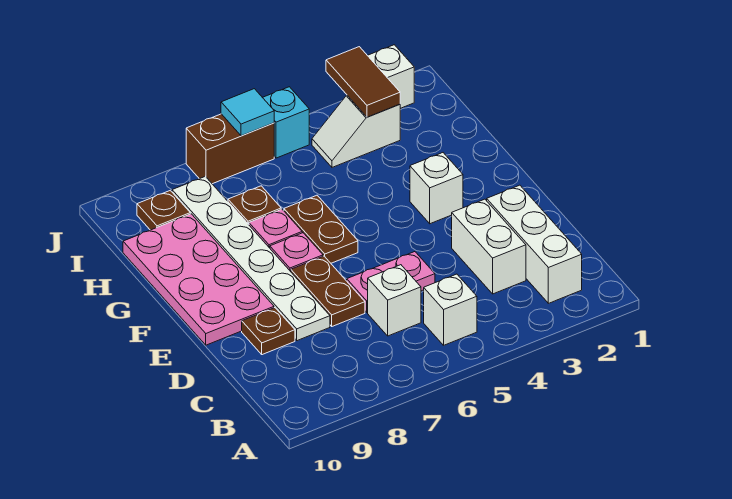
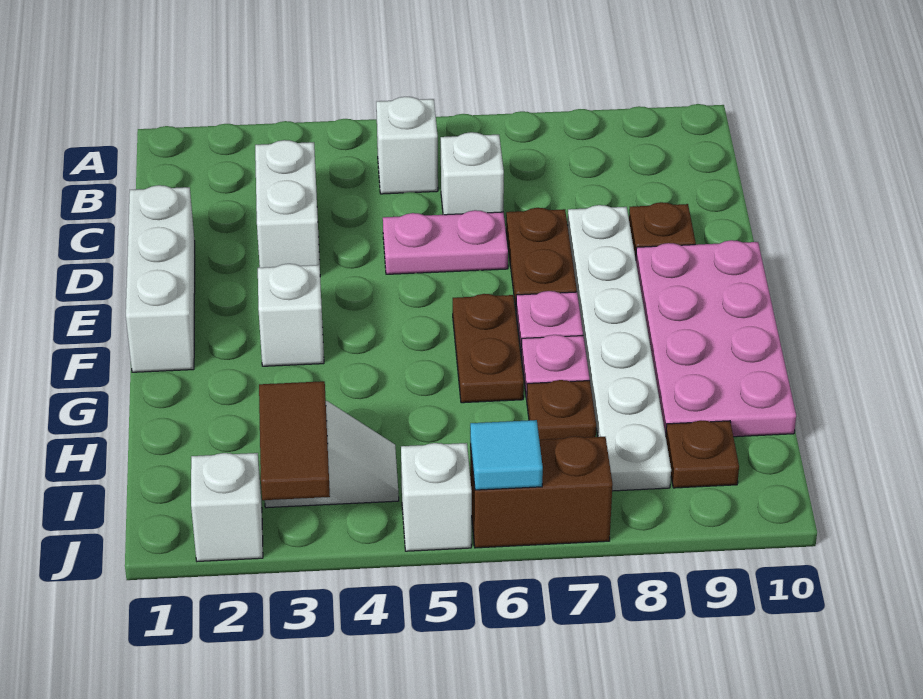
white brick B2:D2 level 1 -> white brick D1:F1 level 1
cyan brick J5 level 1 -> white brick J5 level 1

